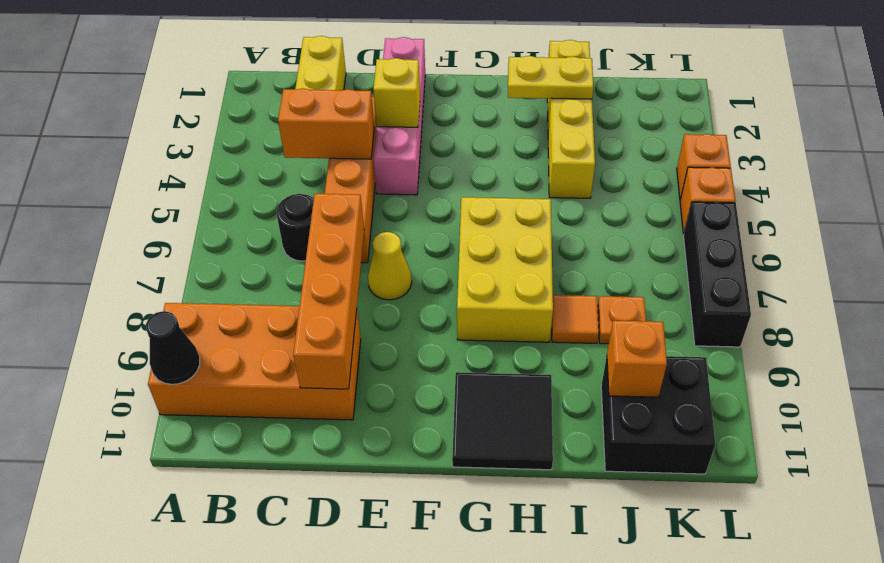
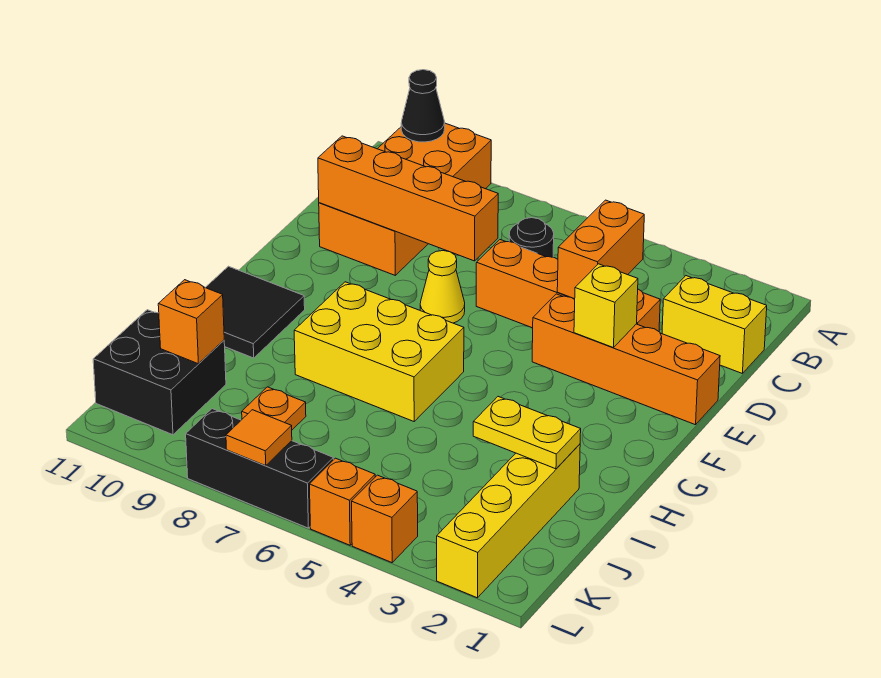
pink brick E1:E4 level 1 -> orange brick E1:E4 level 1
yellow plate H2:I2 level 2 -> yellow plate I2:I3 level 2
yellow brick I1:I4 level 1 -> yellow brick I2:L2 level 1
orange tile I8 level 1 -> orange tile L7 level 2

